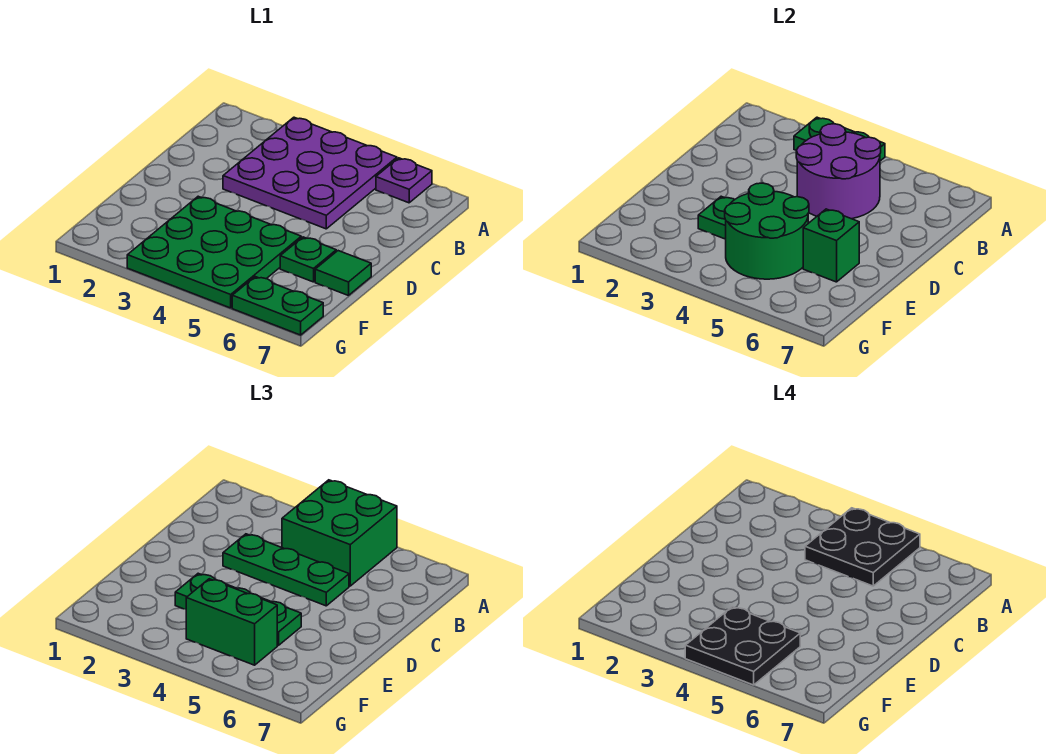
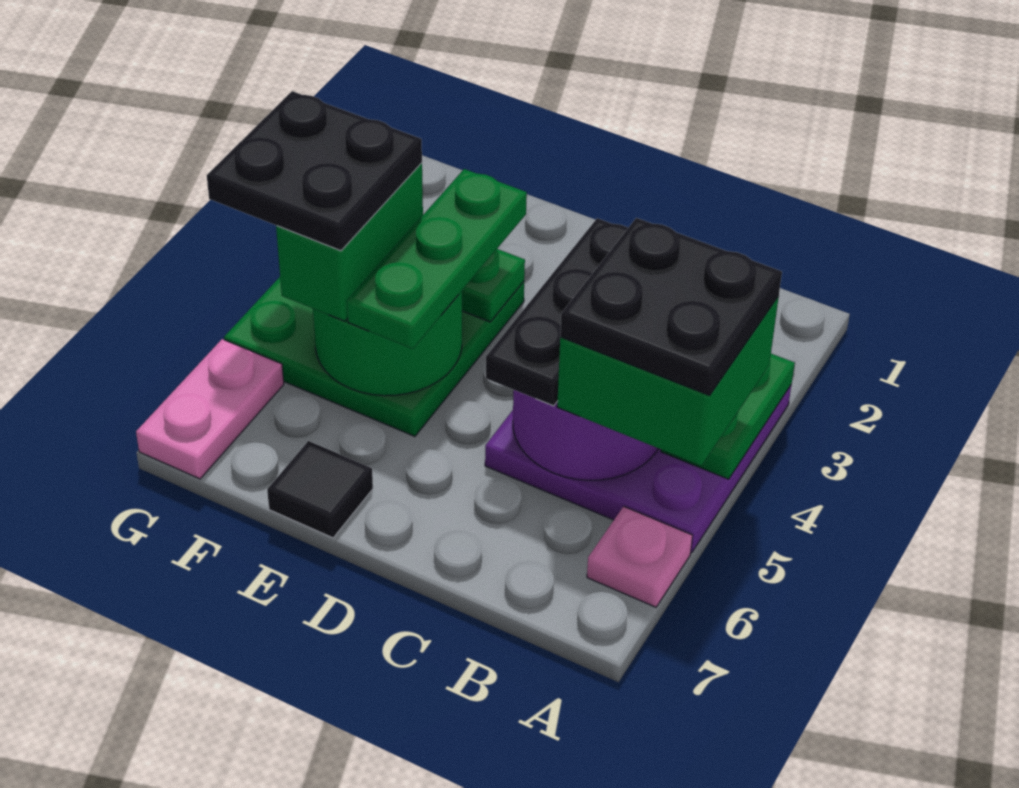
purple plate A6 level 1 -> pink plate A6 level 1
green plate C3:C5 level 3 -> black plate C3:C5 level 3
green plate E6 level 1 -> none
green brick E6 level 2 -> none
green tile E7 level 1 -> black tile E7 level 1
green plate G6:G7 level 1 -> pink plate G6:G7 level 1

